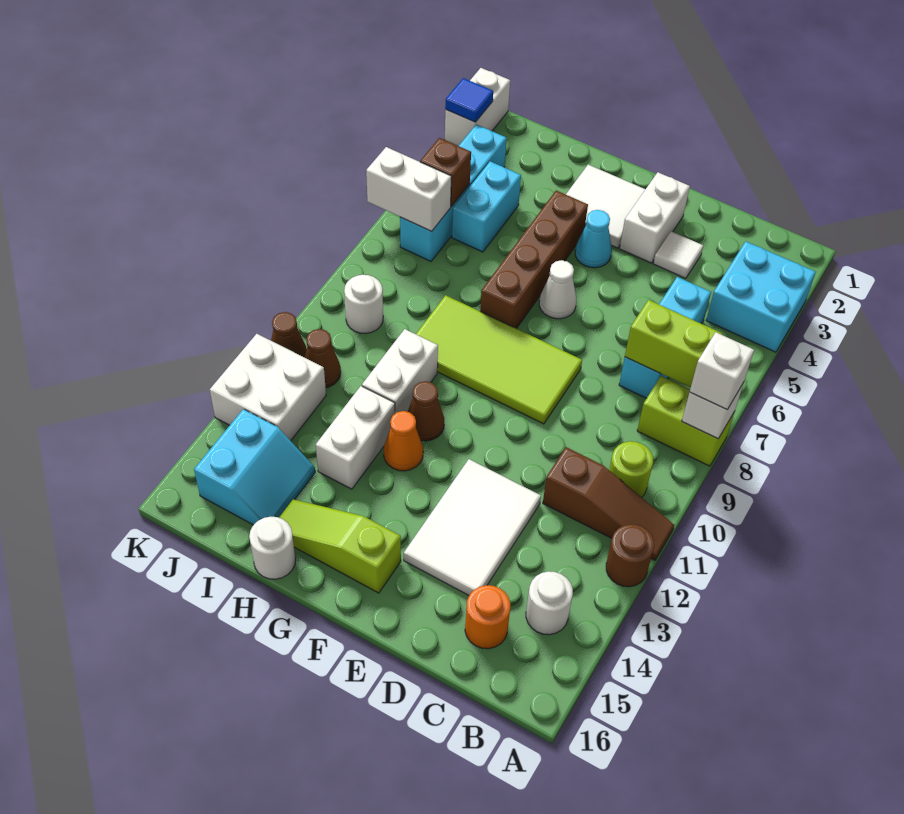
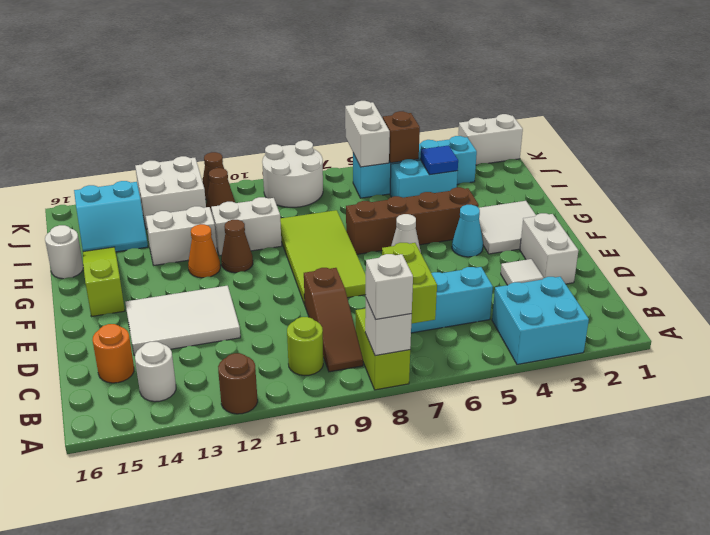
brown slope A11:C11 level 1 top C -> brown slope B9:D9 level 1 top D
white brick E2:E3 level 1 -> white brick D2:E2 level 1
white round brick J9 level 1 -> white round brick J8:K9 level 1
blue tile K2 level 2 -> blue tile I4 level 2

